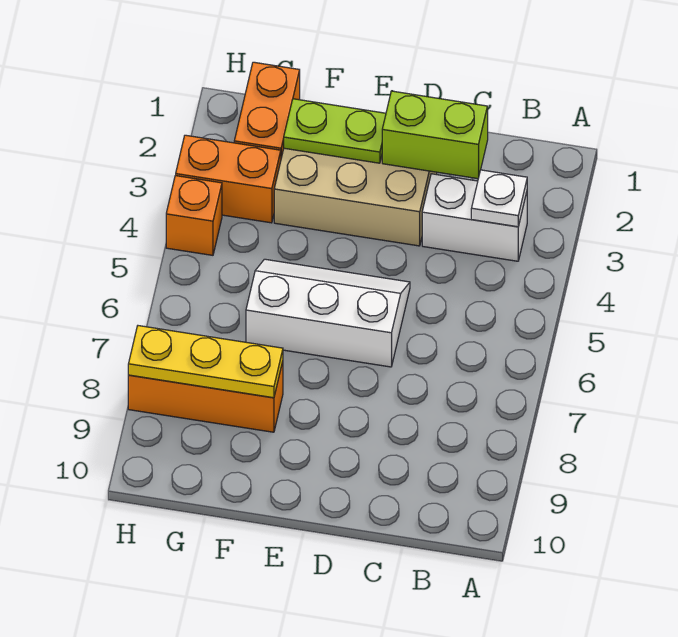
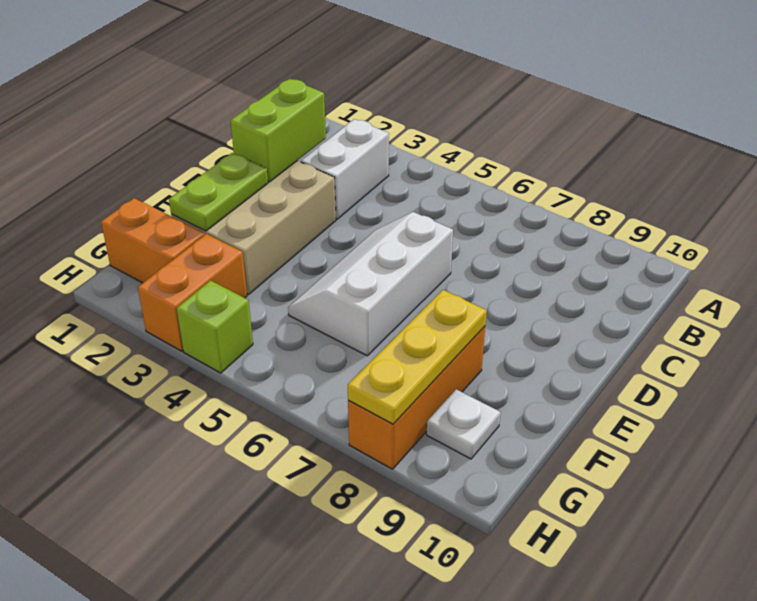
white plate B3 level 2 -> white plate G9 level 1
orange brick H4 level 1 -> lime brick H4 level 1

